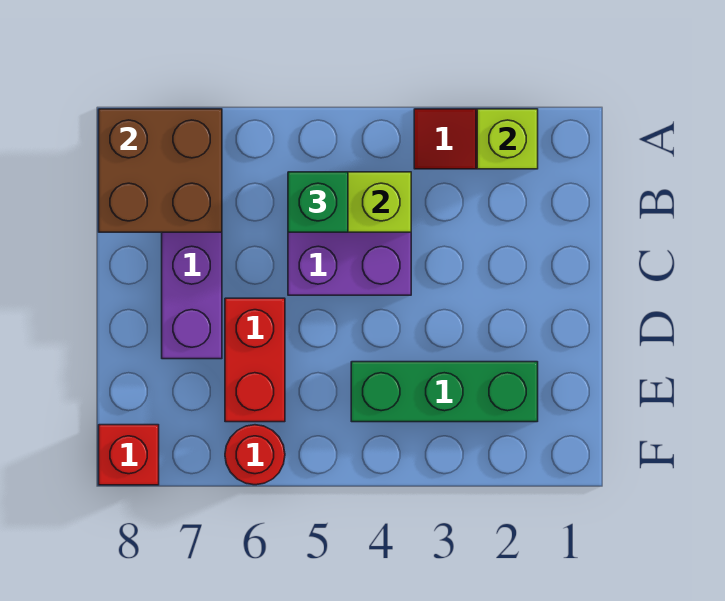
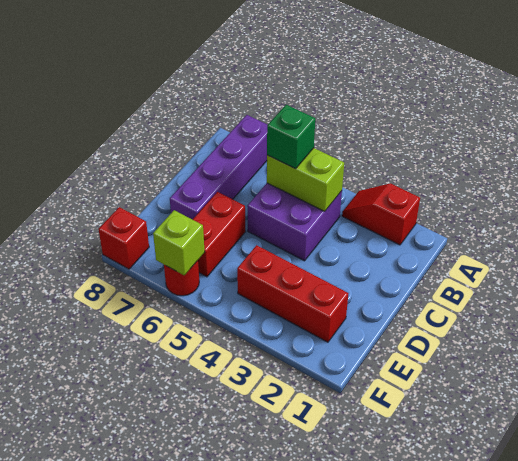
lime brick A2 level 2 -> lime brick F6 level 2
brown brick A7:B8 level 2 -> none
green brick E2:E4 level 1 -> red brick E2:E4 level 1

